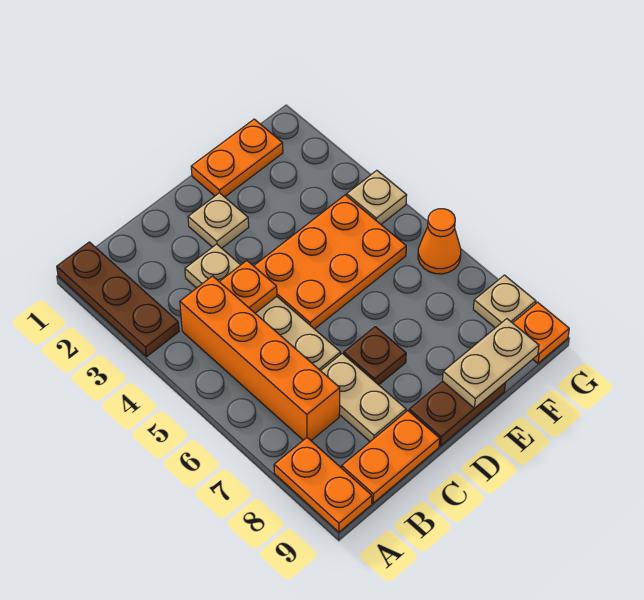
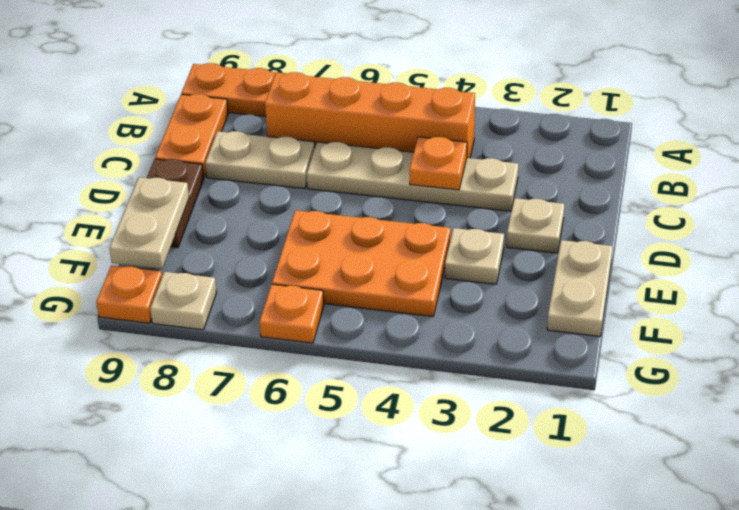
brown plate A1:A3 level 1 -> none
orange plate D4:F5 level 1 -> orange plate E4:F6 level 1
brown plate D7 level 1 -> none
orange plate E1:F1 level 1 -> tan plate E1:F1 level 1
tan plate G4 level 1 -> tan plate E3 level 1
orange cone G6 level 1 -> orange plate G6 level 1

